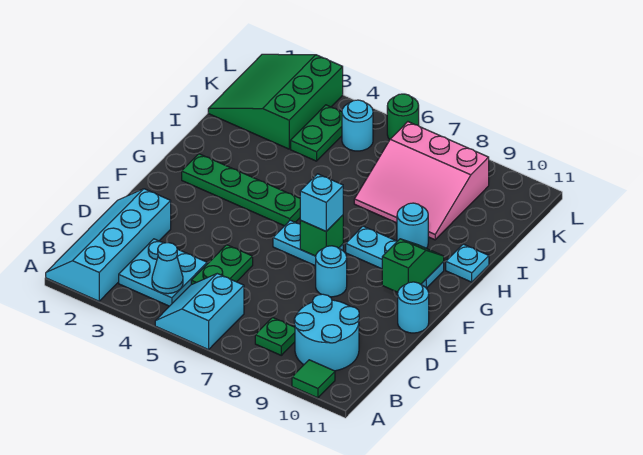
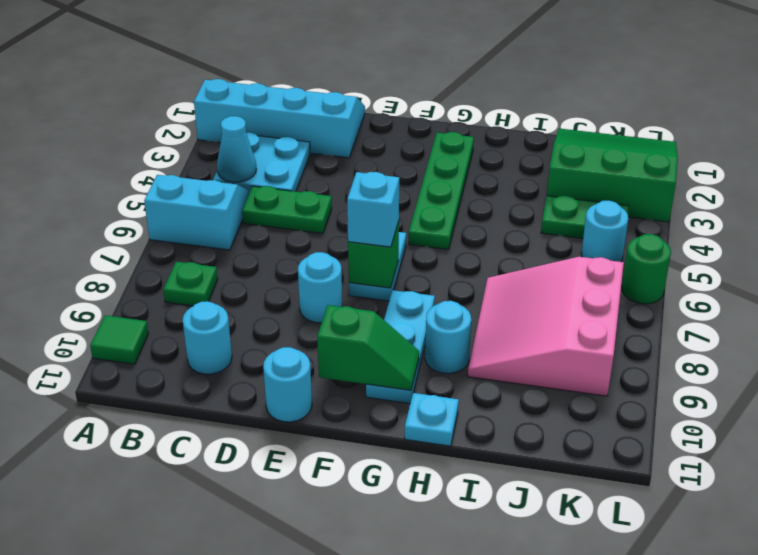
cyan round brick B9:C10 level 1 -> cyan round brick C10 level 1

